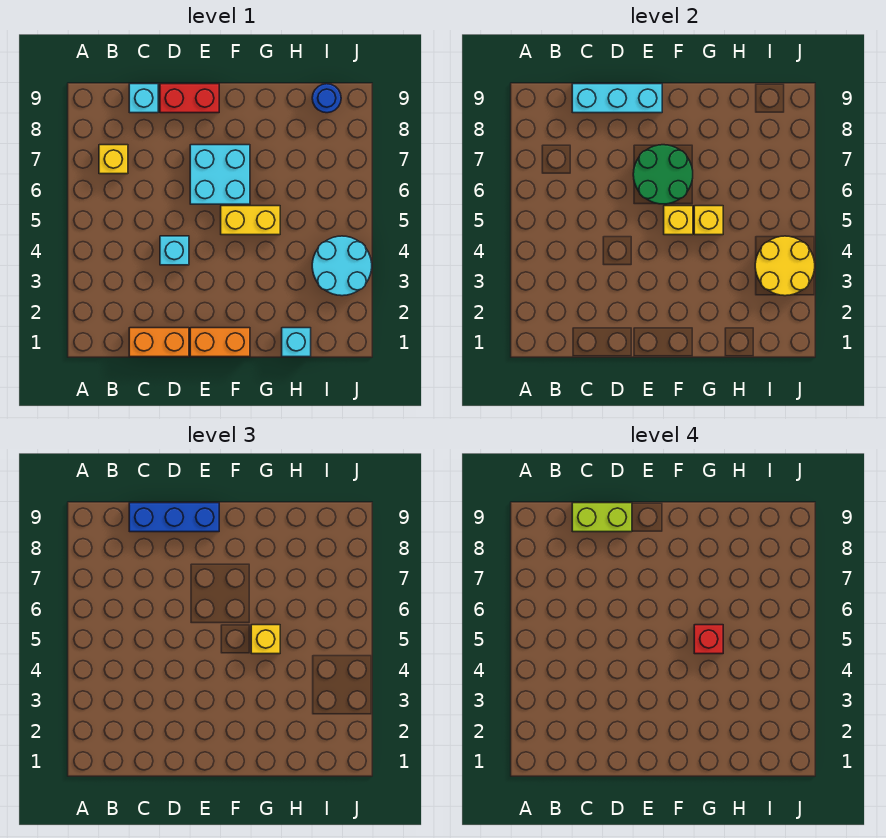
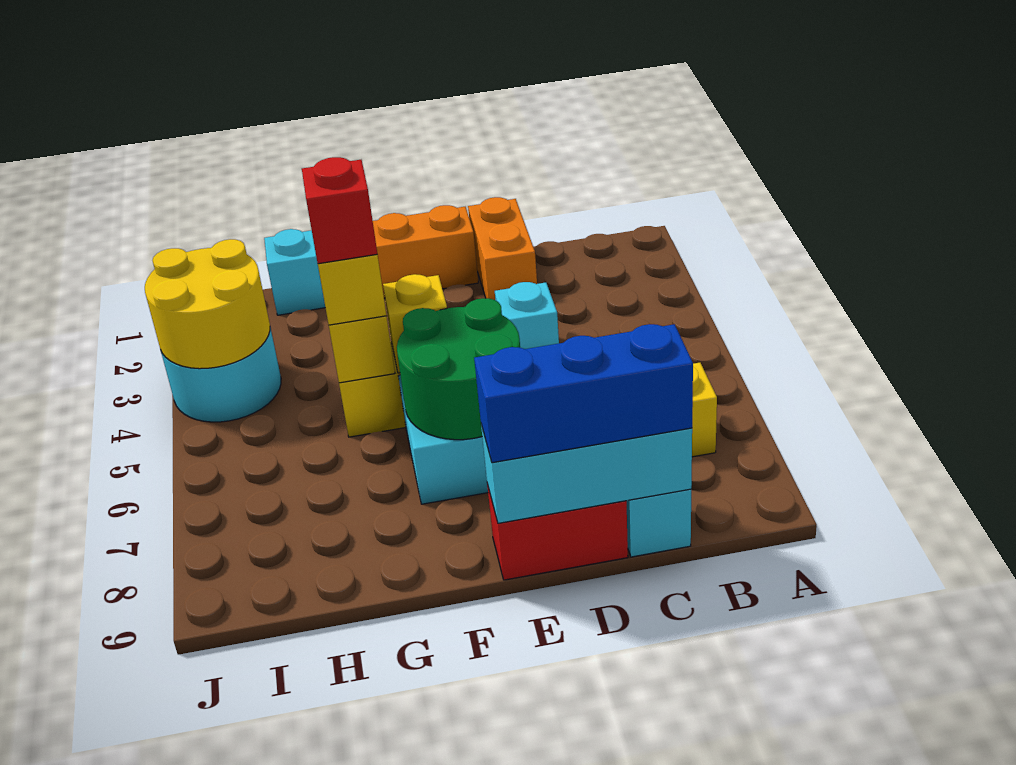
orange brick C1:D1 level 1 -> orange brick D1:D2 level 1
lime brick C9:D9 level 4 -> none
blue round brick I9 level 1 -> none

